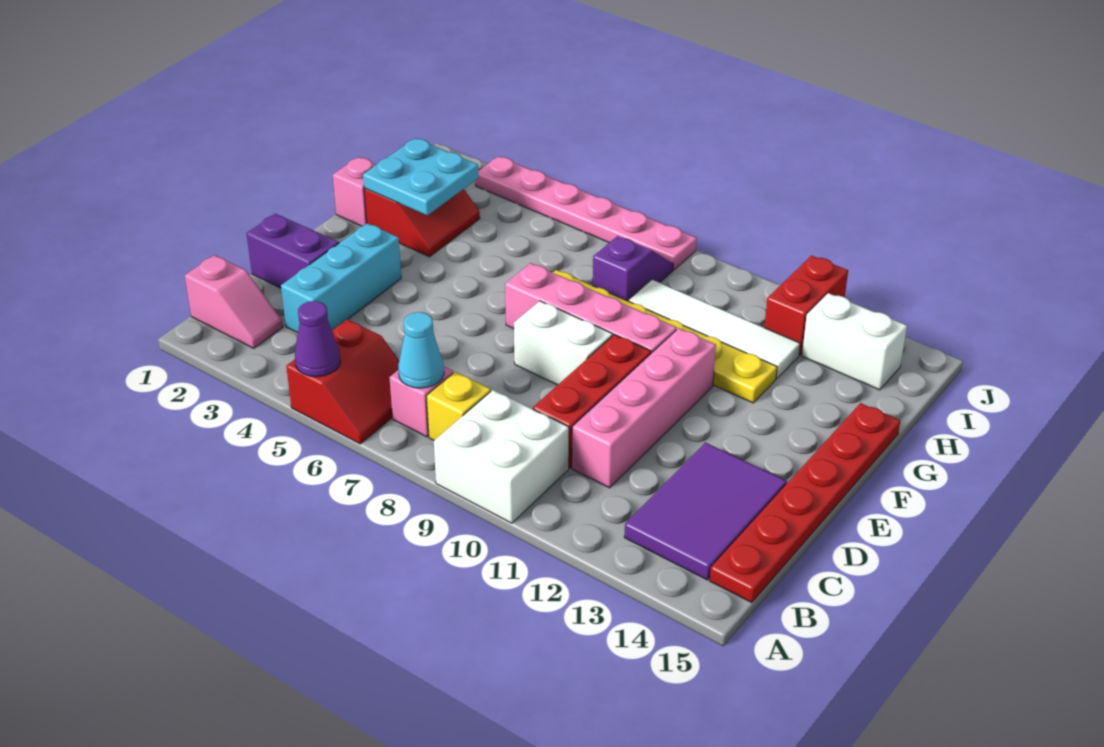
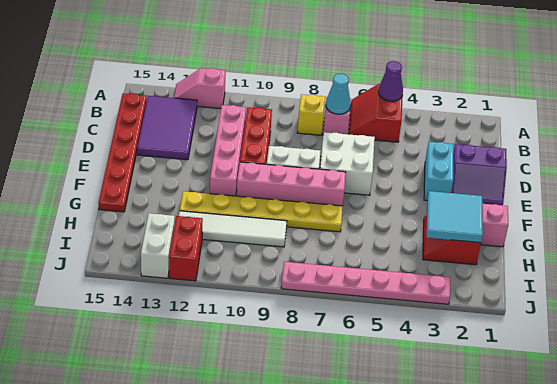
white brick A9:B10 level 1 -> white brick D6:E7 level 1
pink slope B1:B2 level 1 top 1 -> pink slope A12:A13 level 1 top 12
cyan brick C3:E3 level 1 -> cyan brick D3:E3 level 1
cyan plate G2:H3 level 2 -> cyan tile G2:H3 level 2
purple slope H8:I8 level 1 top H -> none
white brick I13:I14 level 1 -> white brick I13:J13 level 1

